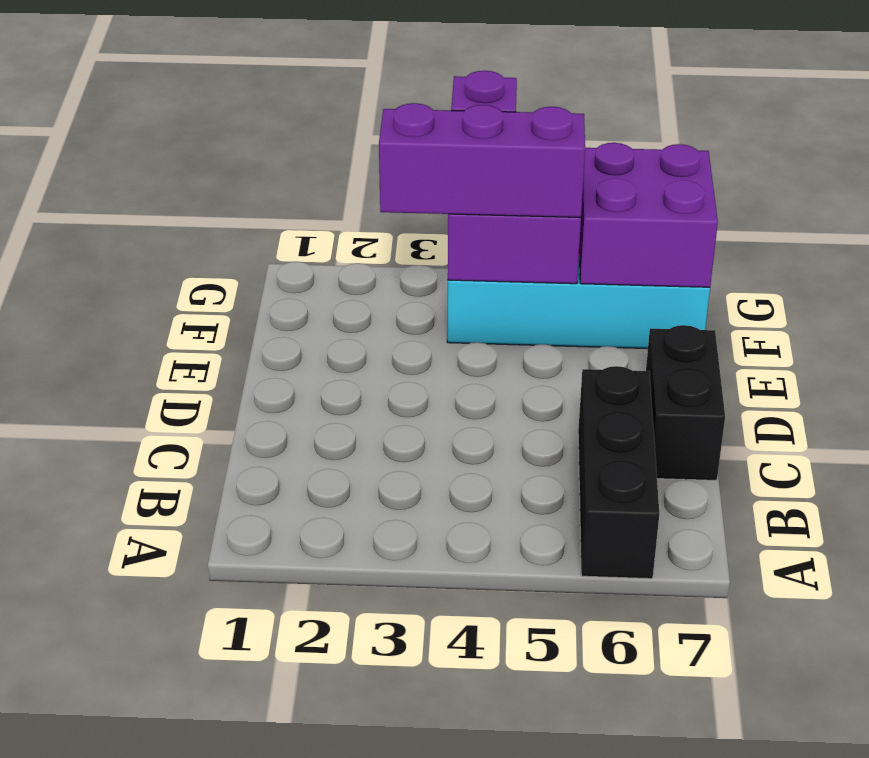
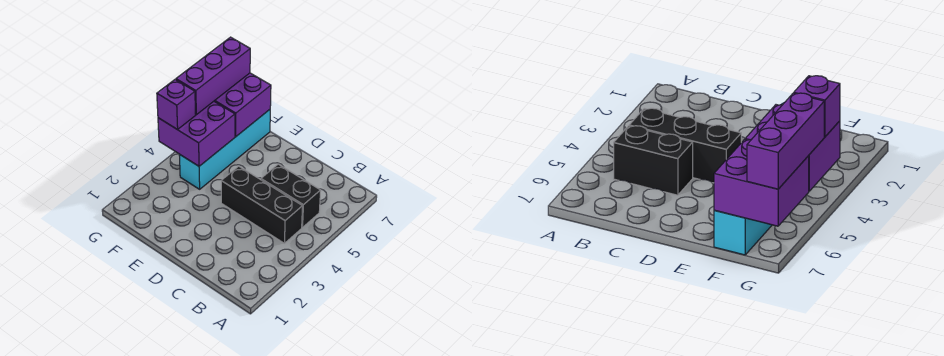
black brick A6:C6 level 1 -> black brick B4:D4 level 1
black brick C7:D7 level 1 -> black brick B5:C5 level 1
purple brick F3:F5 level 3 -> purple brick G5:G7 level 3

